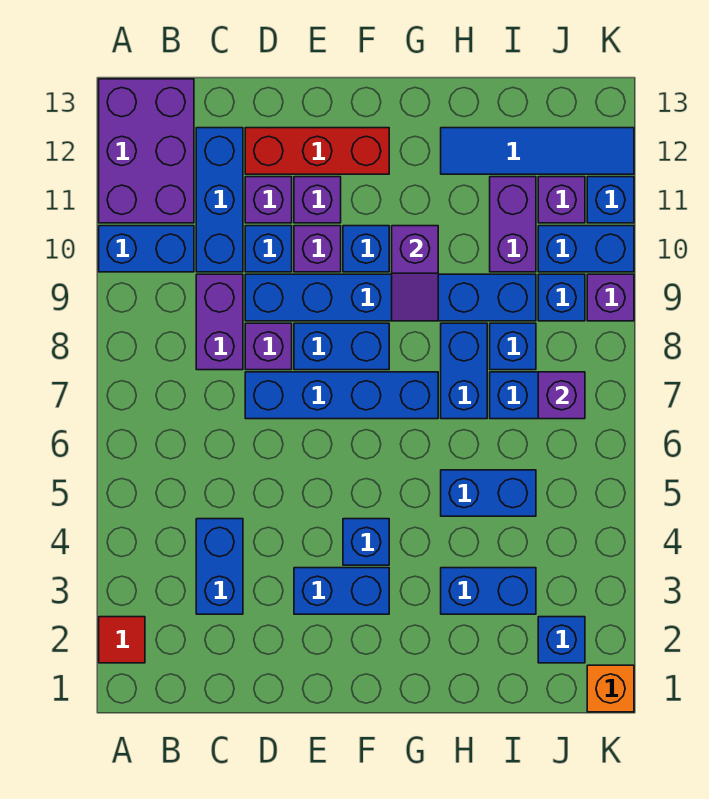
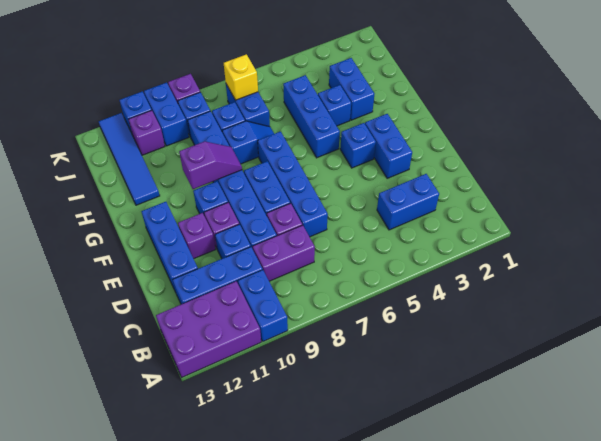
red tile A2 level 1 -> none
purple brick D11 level 1 -> none
red brick D12:F12 level 1 -> blue brick D12:F12 level 1
blue brick H5:I5 level 1 -> blue brick G5:I5 level 1
blue brick H7:H8 level 1 -> blue slope H7:H8 level 1 top 8
purple brick I10:I11 level 1 -> none
blue brick J2 level 1 -> blue brick H4 level 1
purple brick J7 level 2 -> yellow brick J7 level 2
orange brick K1 level 1 -> none

